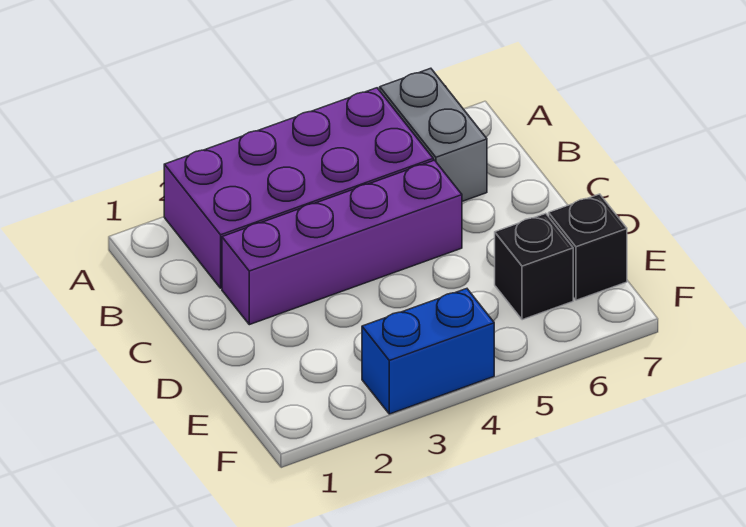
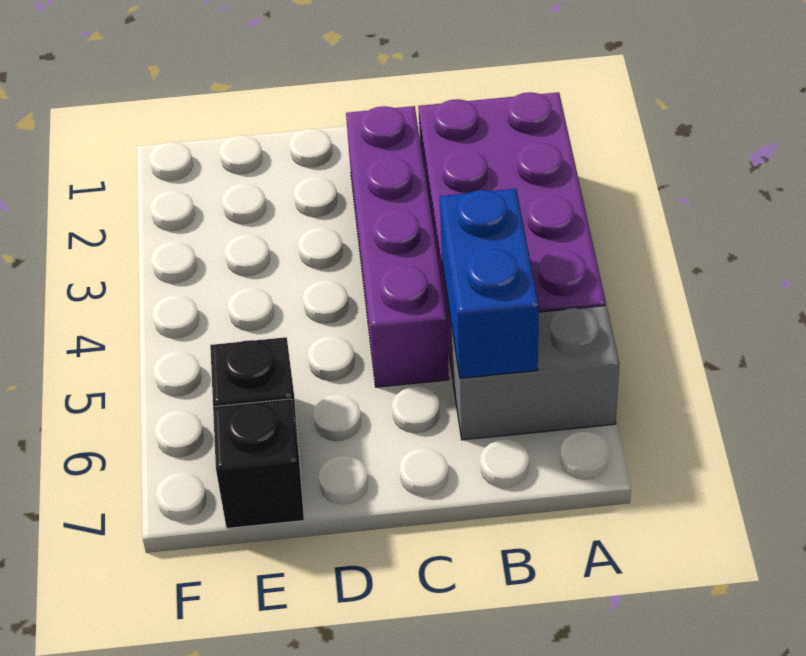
blue brick F3:F4 level 1 -> blue brick B5:B6 level 2

